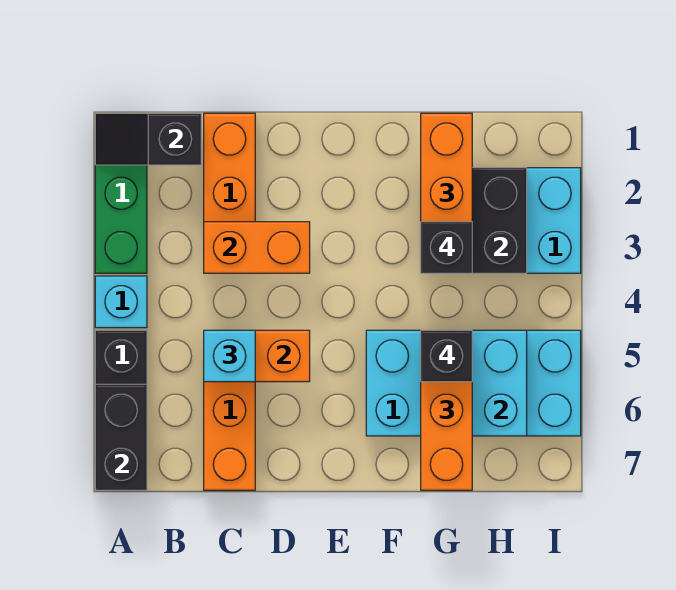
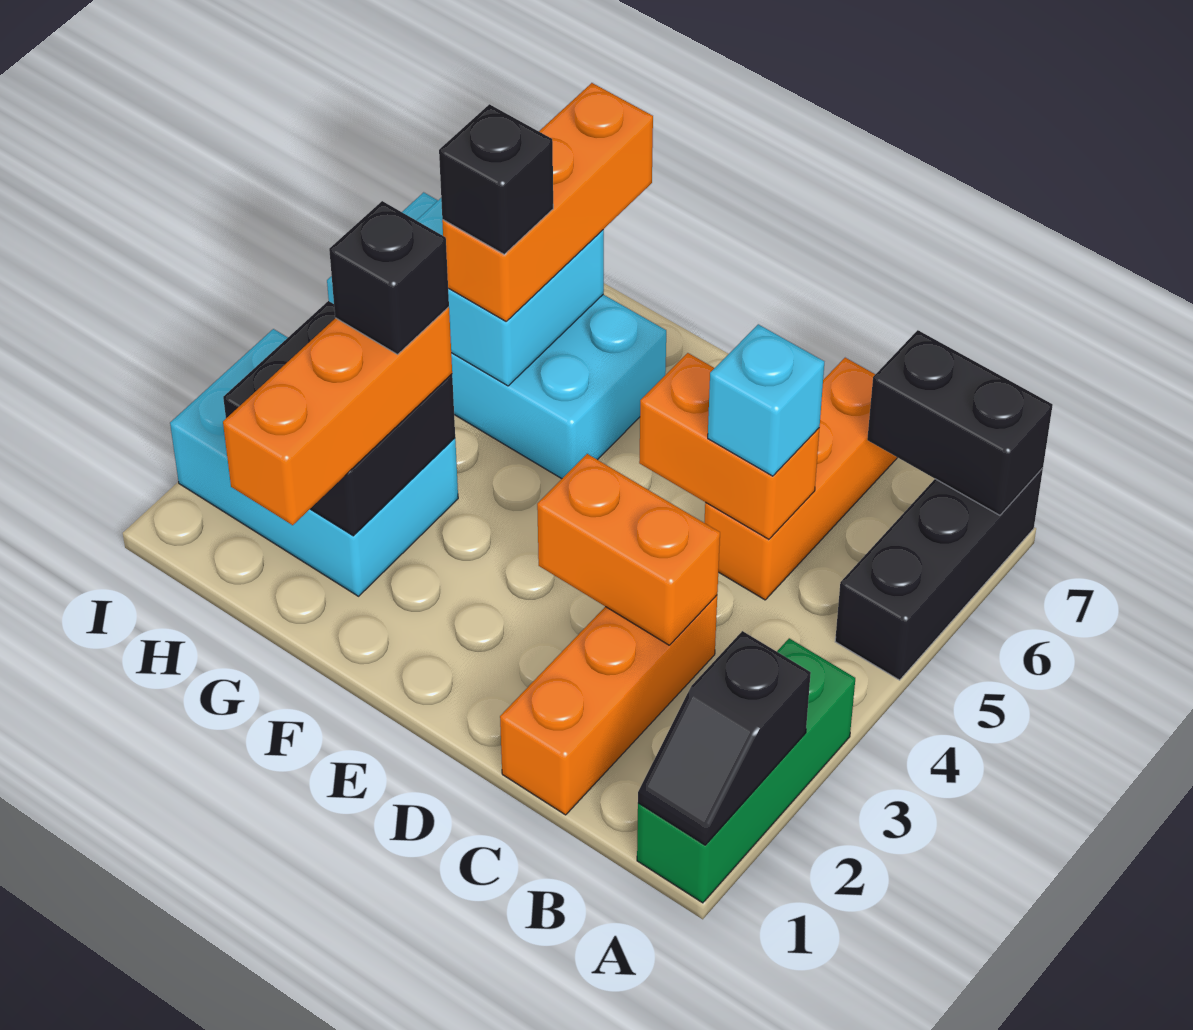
black slope A1:B1 level 2 top B -> black slope A1:A2 level 2 top 2
cyan brick A4 level 1 -> none
black brick A6:A7 level 2 -> black brick A7:B7 level 2

